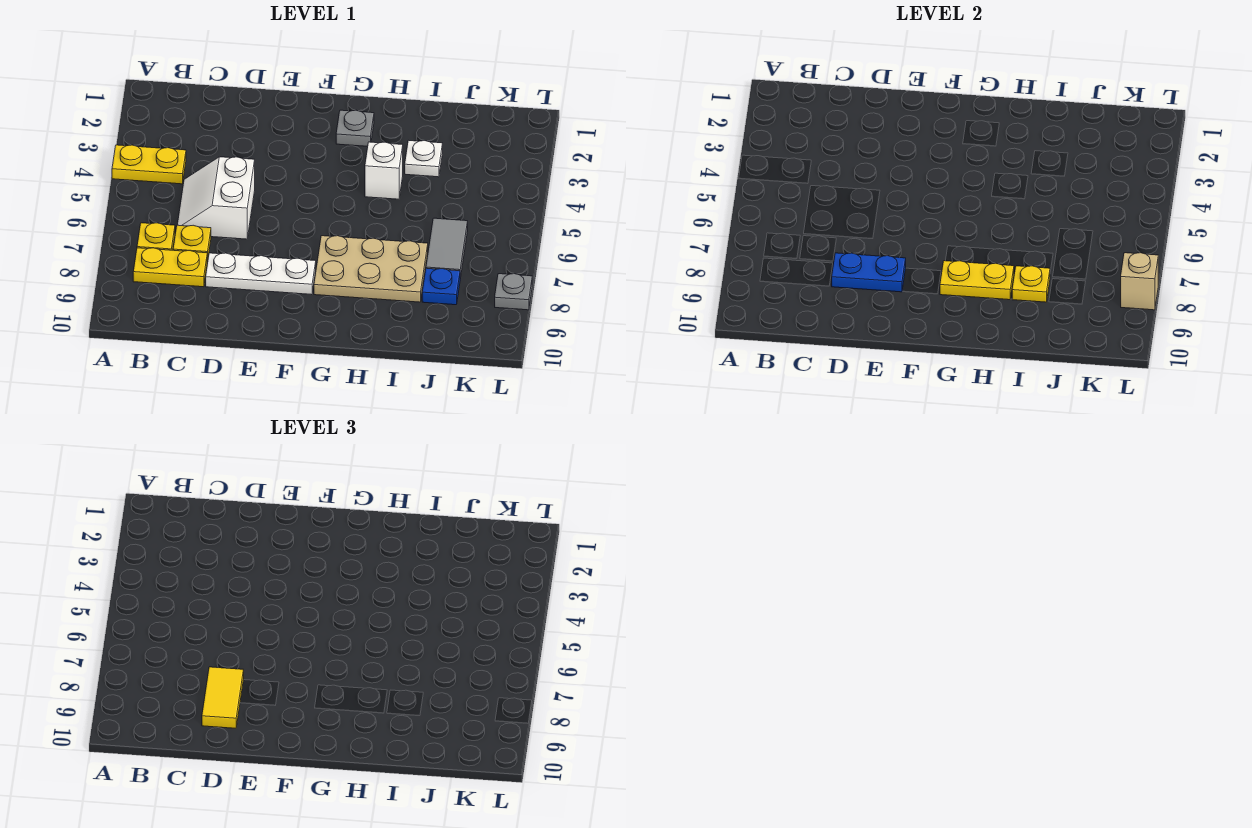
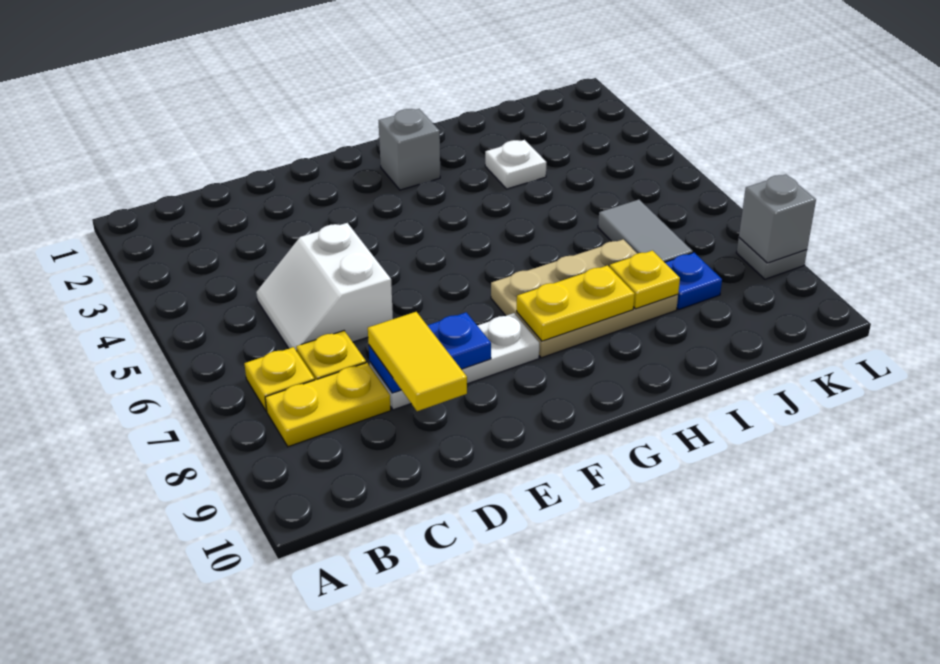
yellow plate A4:B4 level 1 -> none
grey plate G2 level 1 -> grey brick G2 level 1
white brick H4 level 1 -> none
tan brick L8 level 2 -> grey brick L8 level 2

